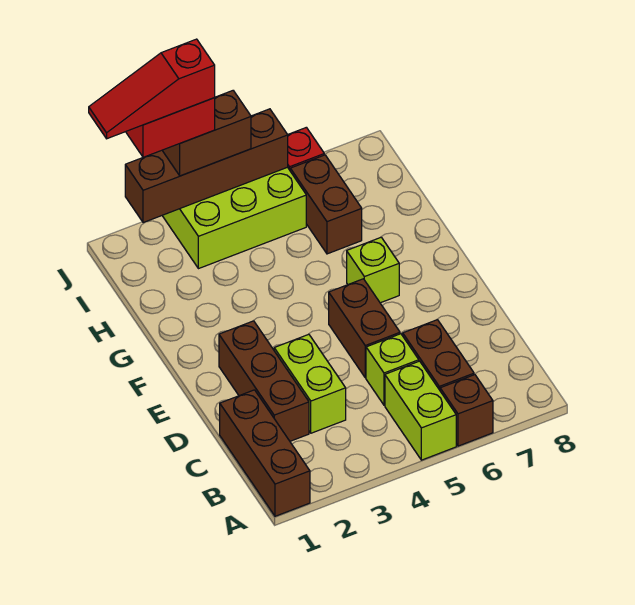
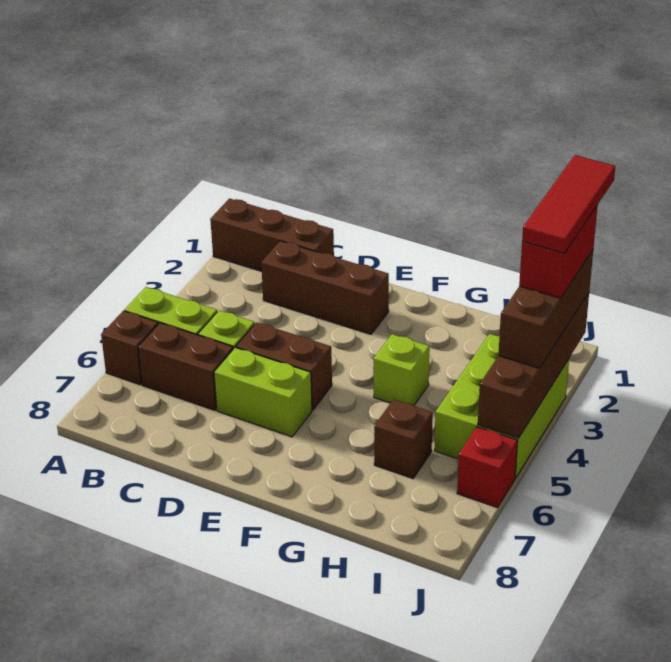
lime brick C3:D3 level 1 -> lime brick D6:E6 level 1
lime brick F6 level 1 -> lime brick G4 level 1
brown brick H6:I6 level 1 -> brown brick H6 level 1
red slope J1:J3 level 5 top 3 -> red tile J1:J3 level 5
brown brick J3:J4 level 3 -> brown brick J2:J4 level 3

